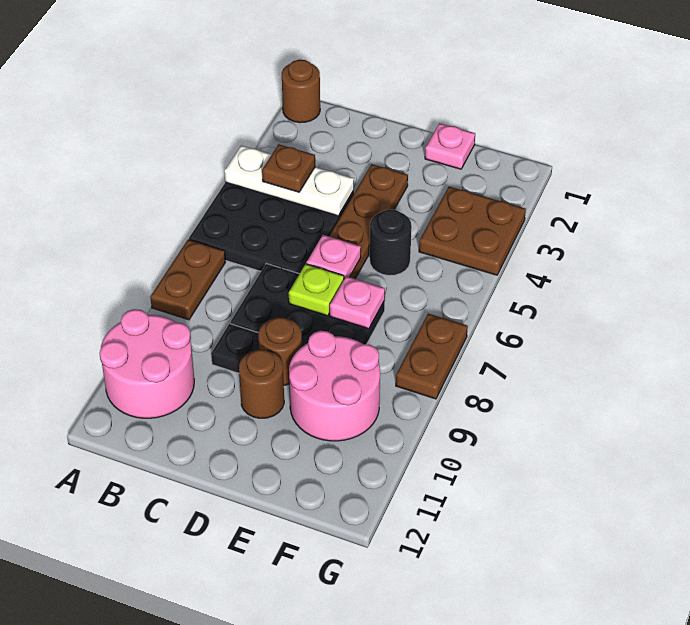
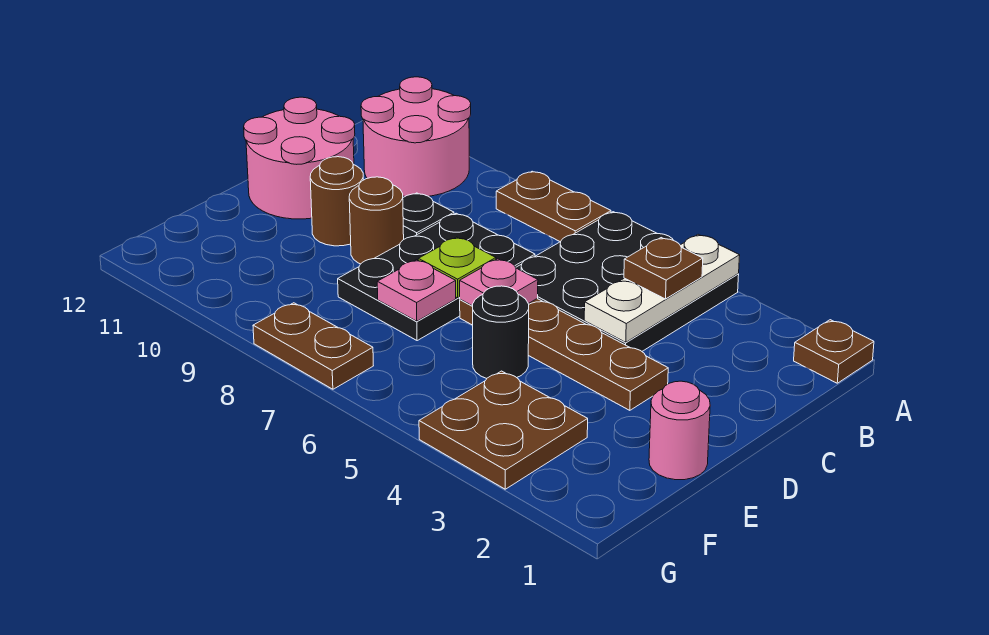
brown round brick A1 level 1 -> brown plate A1 level 1
pink plate E1 level 1 -> pink round brick E1 level 1
pink round brick E9:F10 level 1 -> pink round brick C11:D12 level 1

